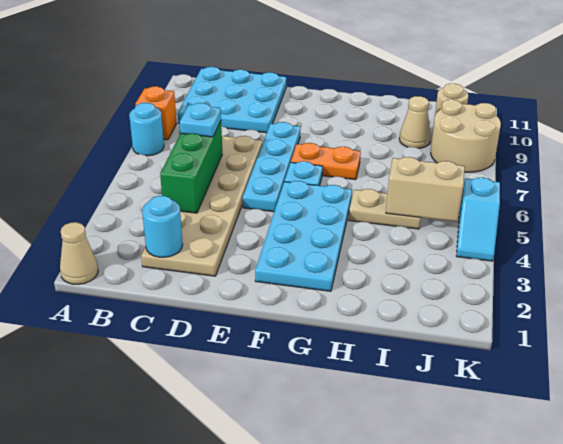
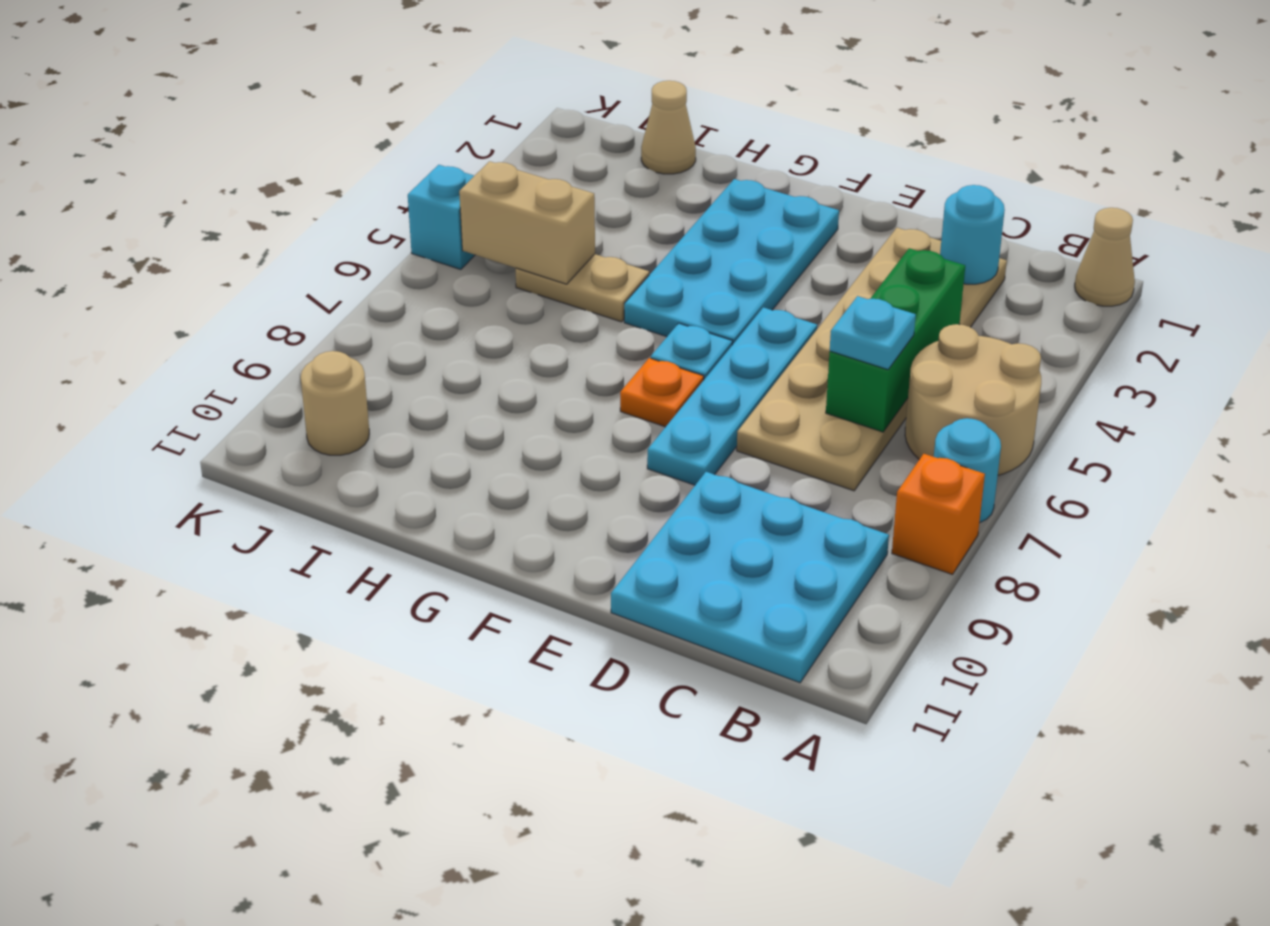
orange plate F7:G7 level 1 -> orange plate F7 level 1
tan cone I9 level 1 -> tan cone I1 level 1
tan round brick J8:K9 level 1 -> tan round brick A5:B6 level 1

